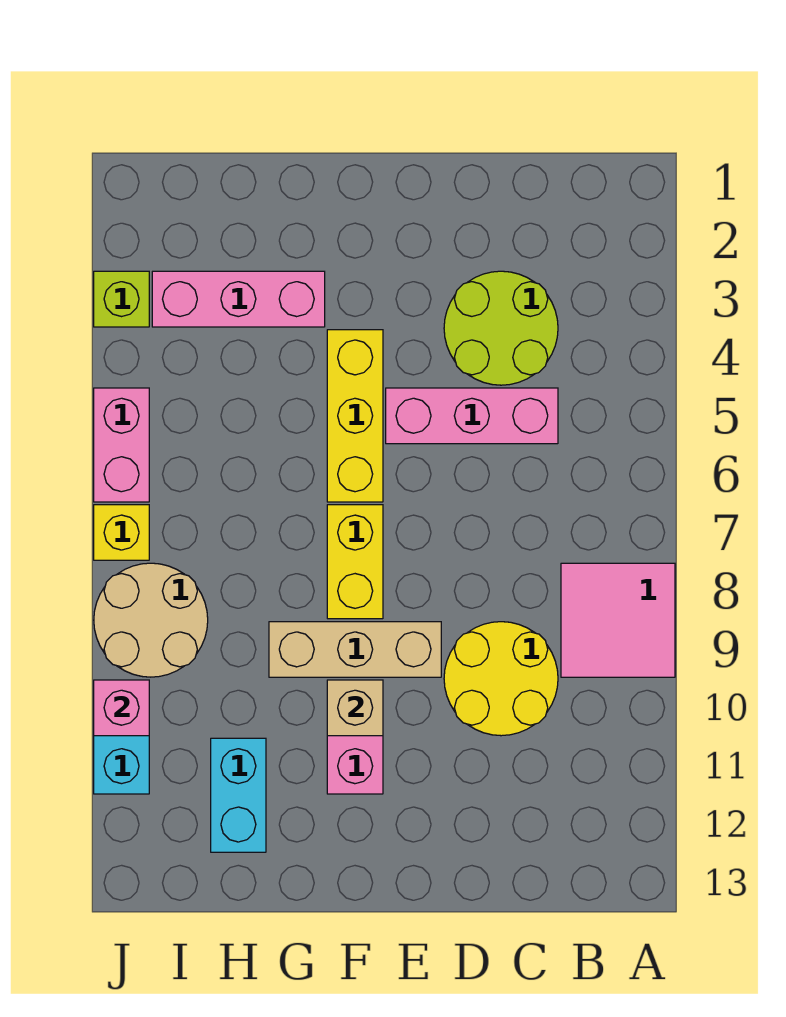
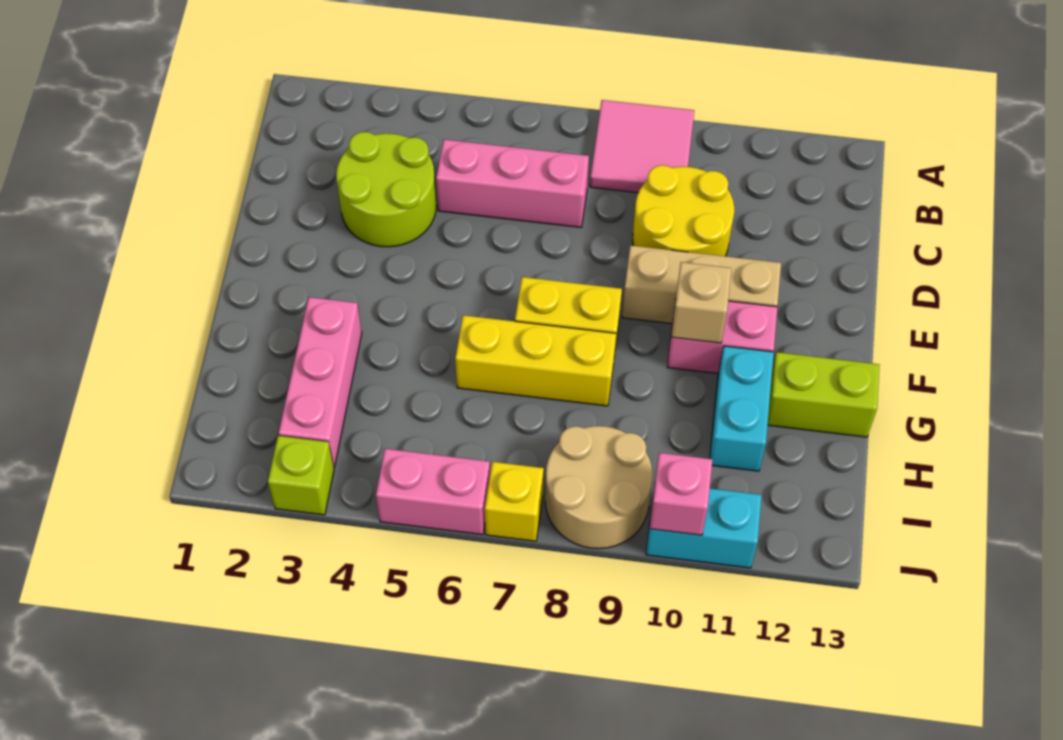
pink brick C5:E5 level 1 -> pink brick C5:C7 level 1
tan brick E9:G9 level 1 -> tan brick E9:E11 level 1
yellow brick F4:F6 level 1 -> yellow brick G6:G8 level 1
none -> lime brick G12:G13 level 1
cyan brick H11:H12 level 1 -> cyan brick G11:H11 level 1

